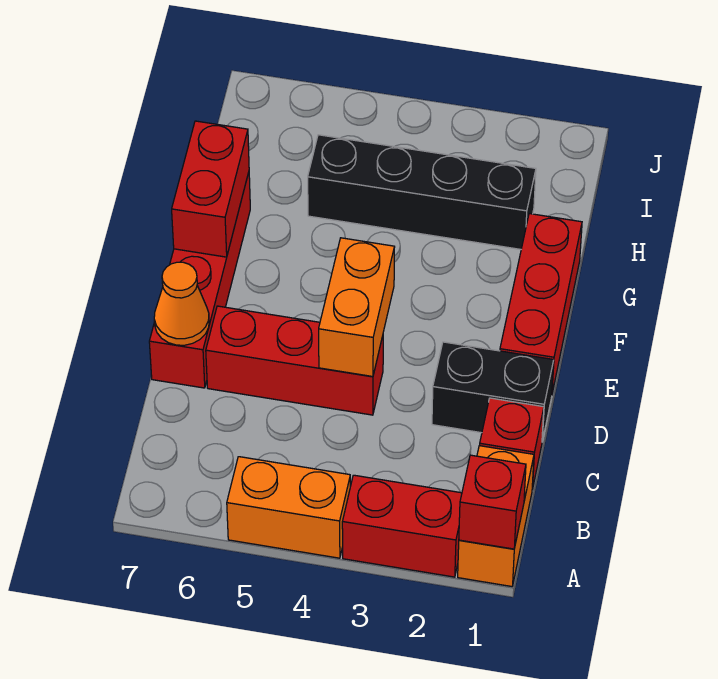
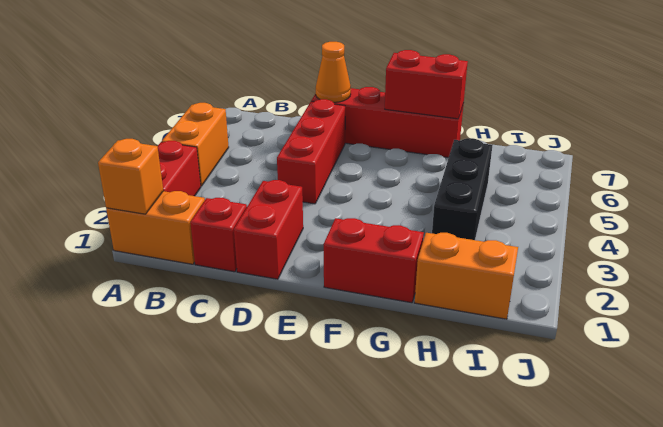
red brick A1 level 2 -> orange brick A1 level 2
black brick D1:D2 level 1 -> red brick D1:D2 level 1
orange brick D4:E4 level 2 -> orange brick H1:I1 level 1
red brick E1:G1 level 1 -> red brick F1:G1 level 1
black brick H2:H5 level 1 -> black brick H3:H5 level 1

